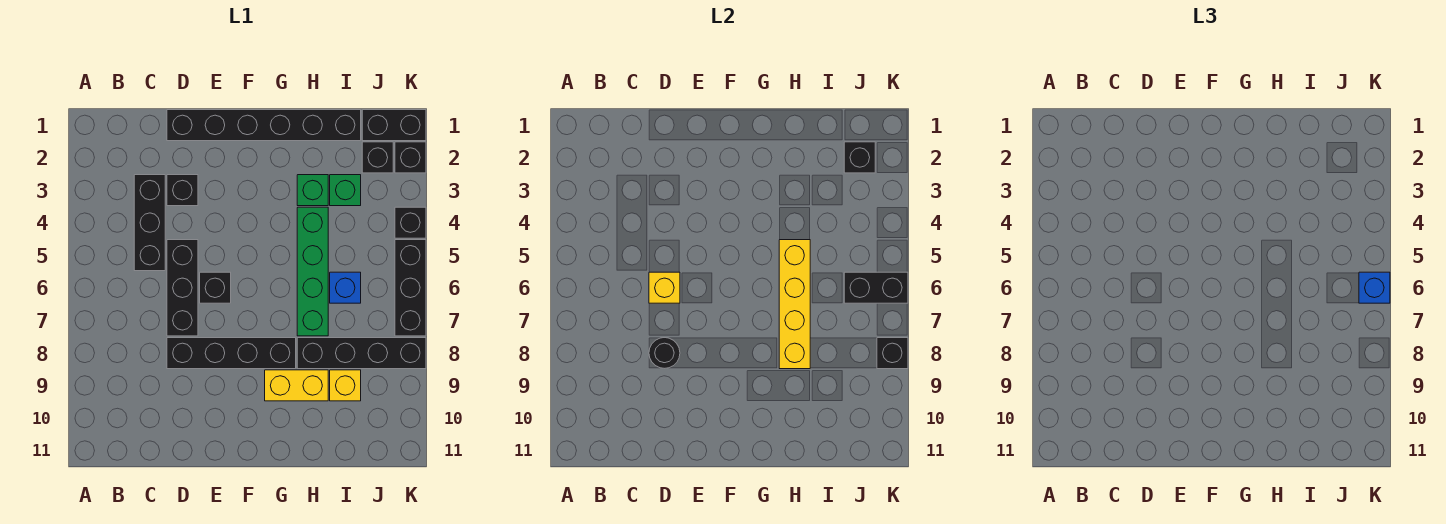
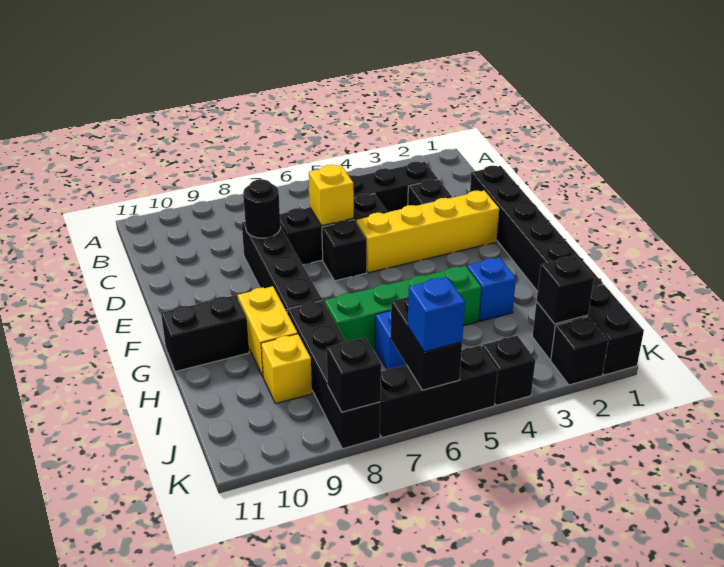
none -> black brick G10:G11 level 1
green brick H3 level 1 -> blue brick H3 level 1
yellow brick H5:H8 level 2 -> yellow brick E2:E5 level 1
green brick I3 level 1 -> none

